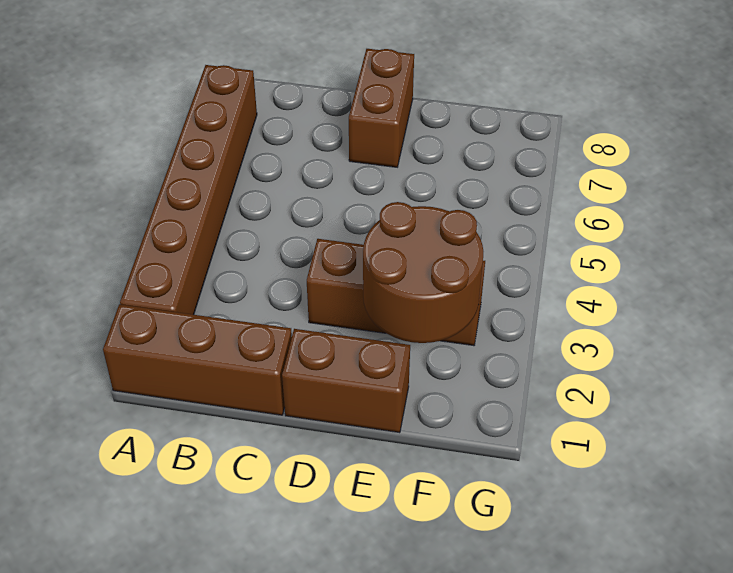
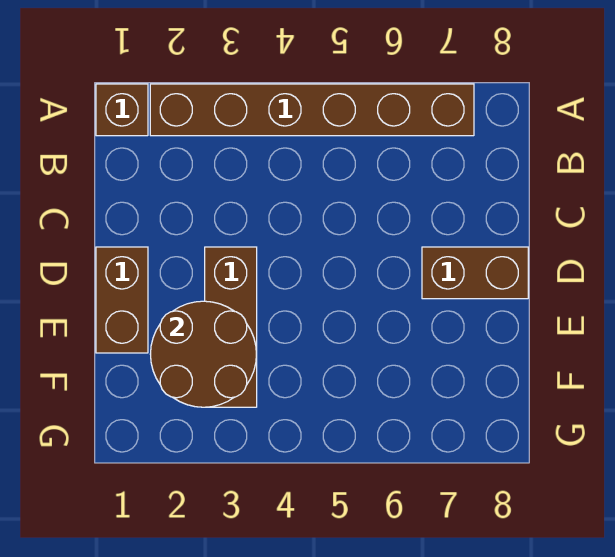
brown brick A1:C1 level 1 -> brown brick A1 level 1

